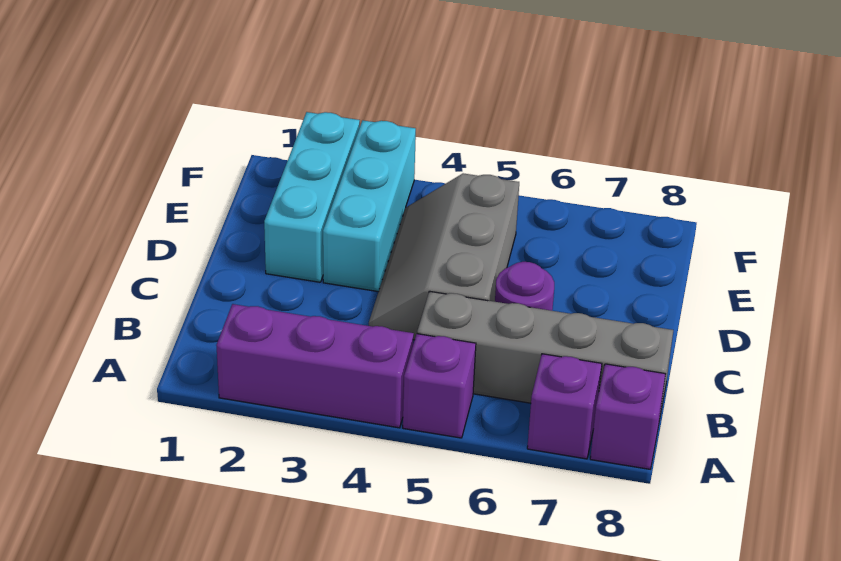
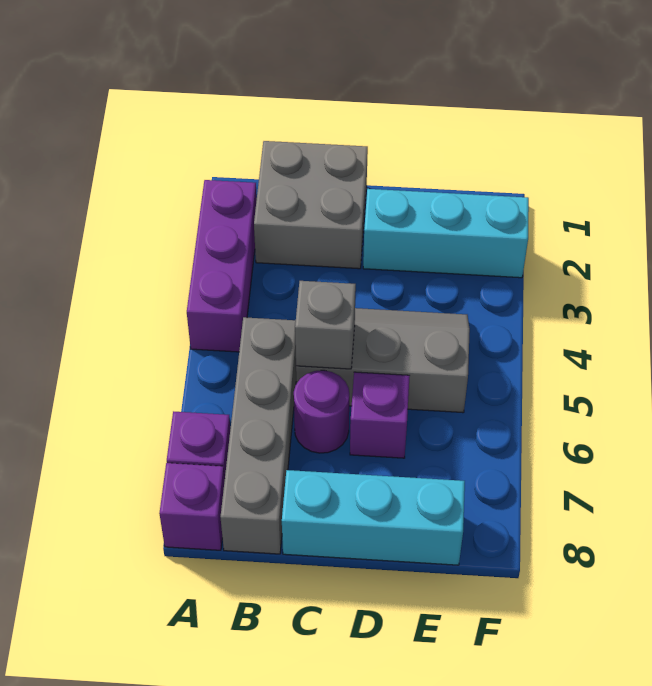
purple brick A5 level 1 -> purple brick D6 level 1
none -> grey brick B1:C2 level 1
none -> grey brick C5 level 2
cyan brick D3:F3 level 1 -> cyan brick C8:E8 level 1

